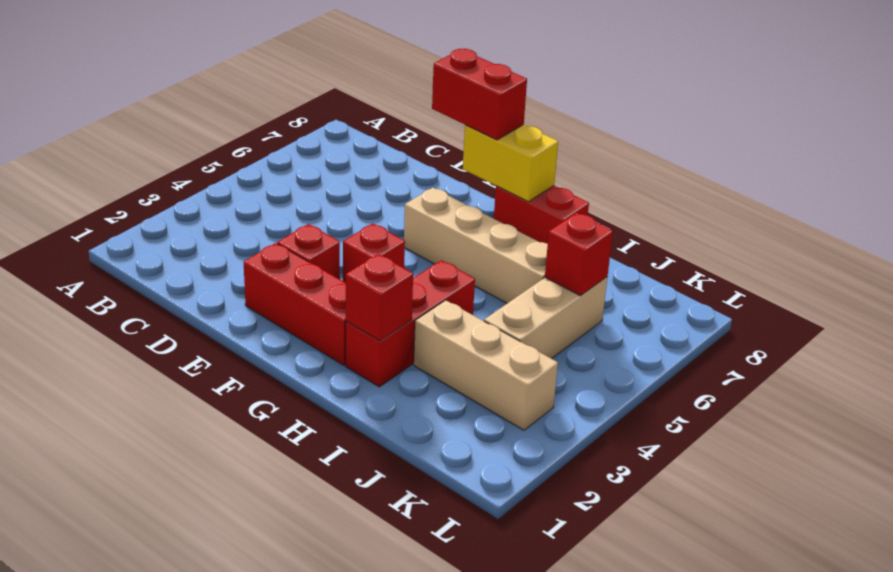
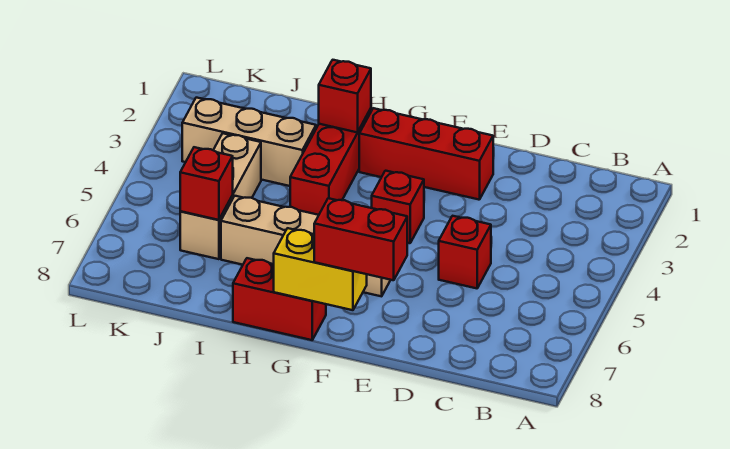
red brick E3 level 1 -> red brick D5 level 1

